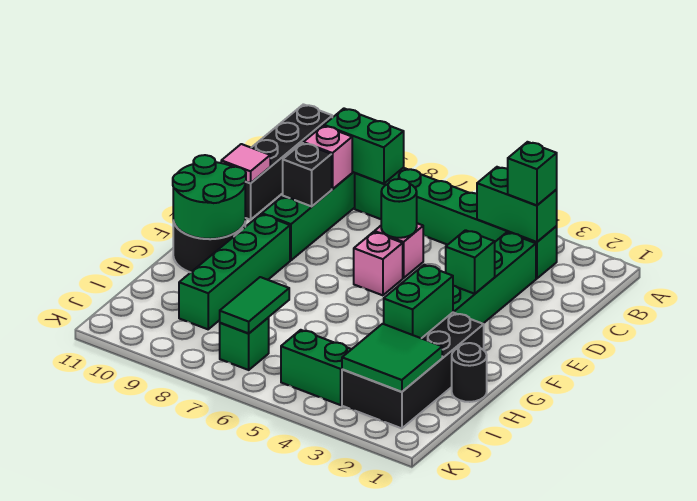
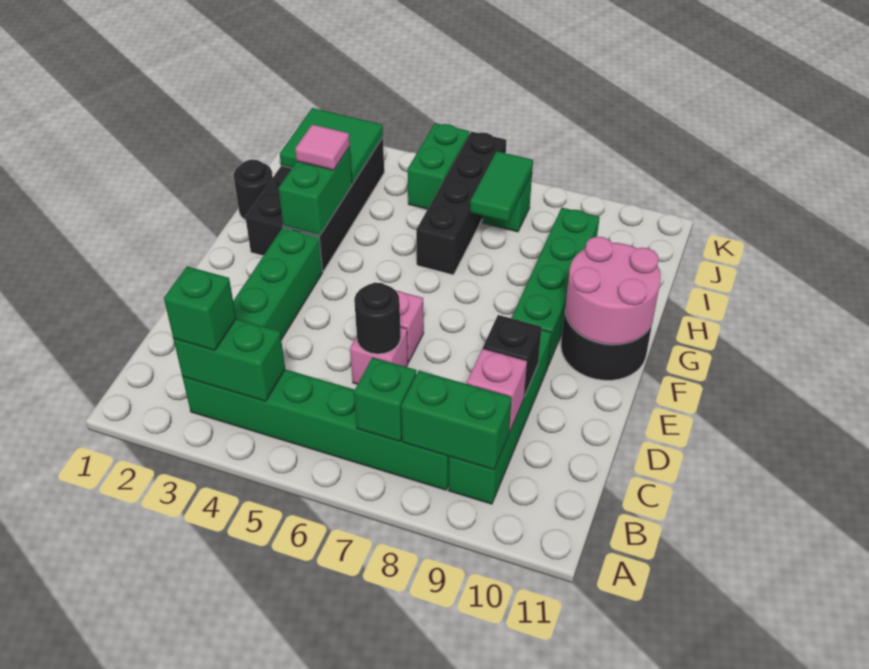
black brick A11:D11 level 1 -> black brick H6:K6 level 1
green round brick D6 level 2 -> black round brick D6 level 2
pink tile D11 level 2 -> pink tile H3 level 3
green brick E3 level 2 -> green brick B7 level 2
green round brick F10:G11 level 2 -> pink round brick F10:G11 level 2
green brick J4:J5 level 1 -> green brick J5:K5 level 1

